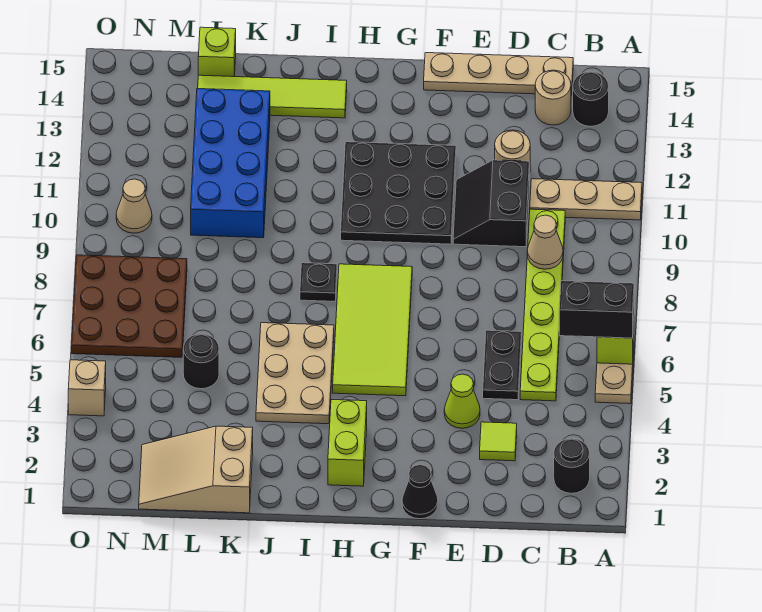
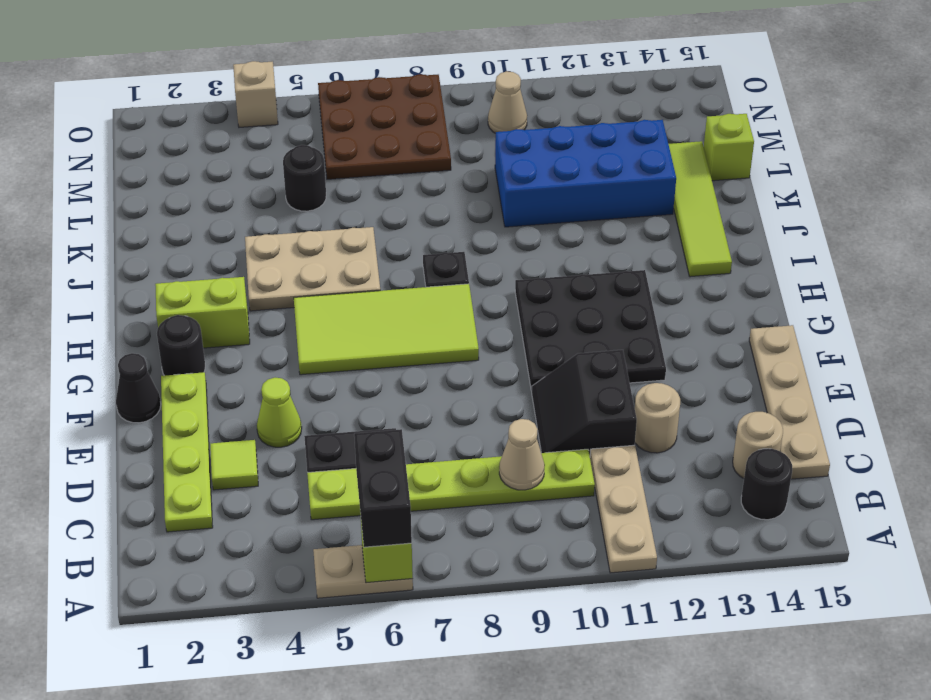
black round brick B2 level 1 -> black round brick G2 level 1
none -> lime plate C2:F2 level 1
black slope D10:E11 level 1 top D -> black slope D10:E11 level 1 top 11
tan slope K1:M2 level 1 top K -> none

